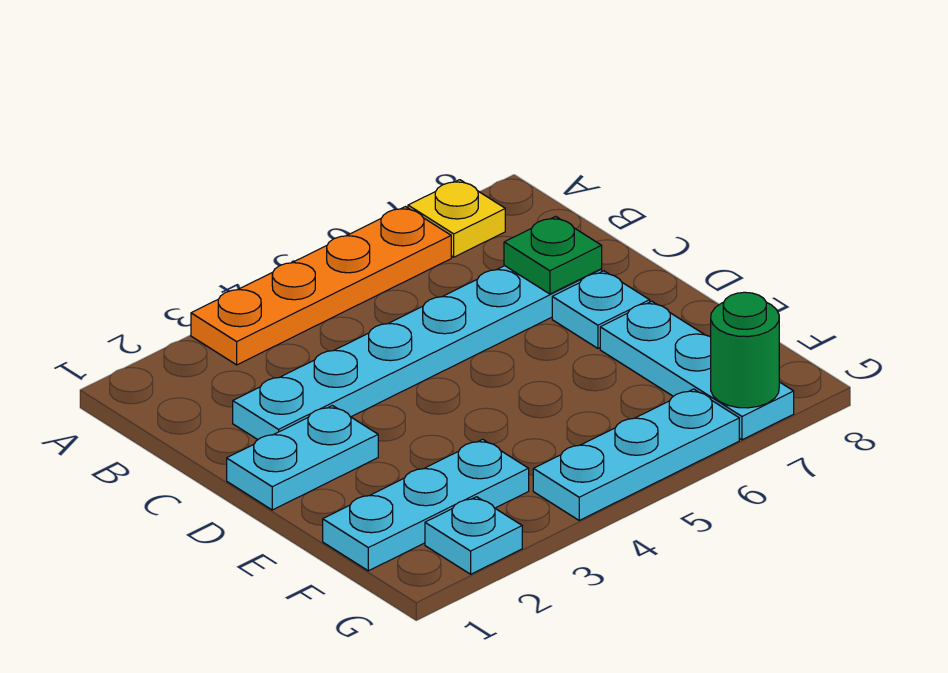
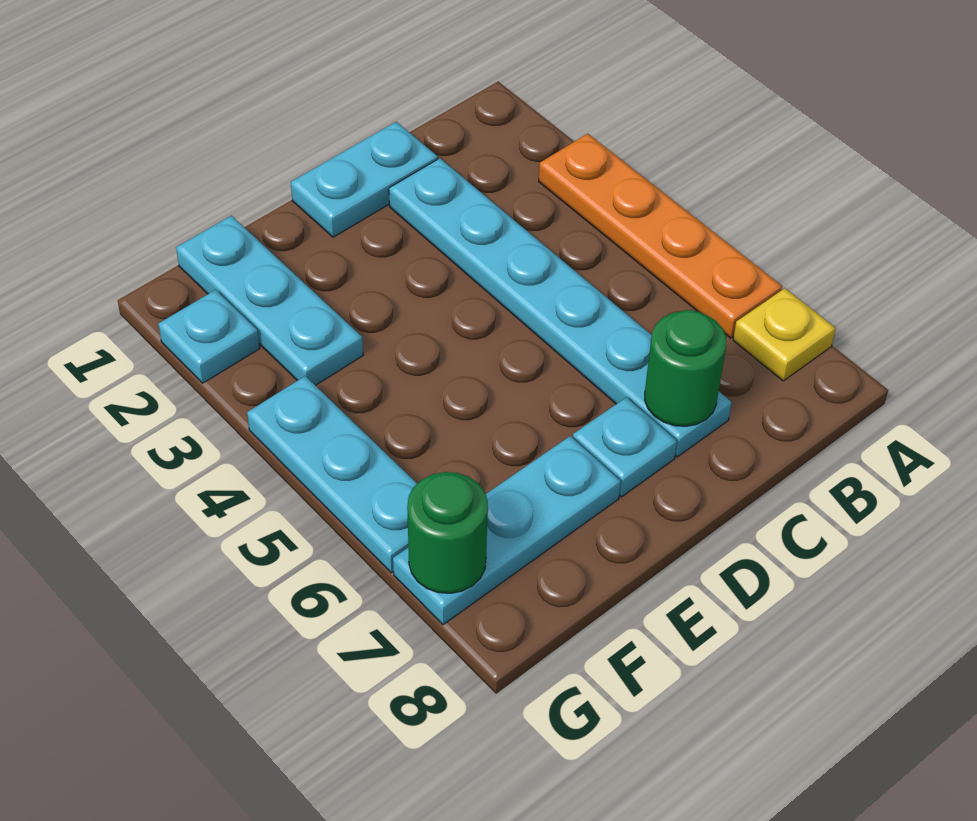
green plate C7 level 2 -> green round brick C7 level 2
cyan plate D1:D2 level 1 -> cyan plate C1:D1 level 1

